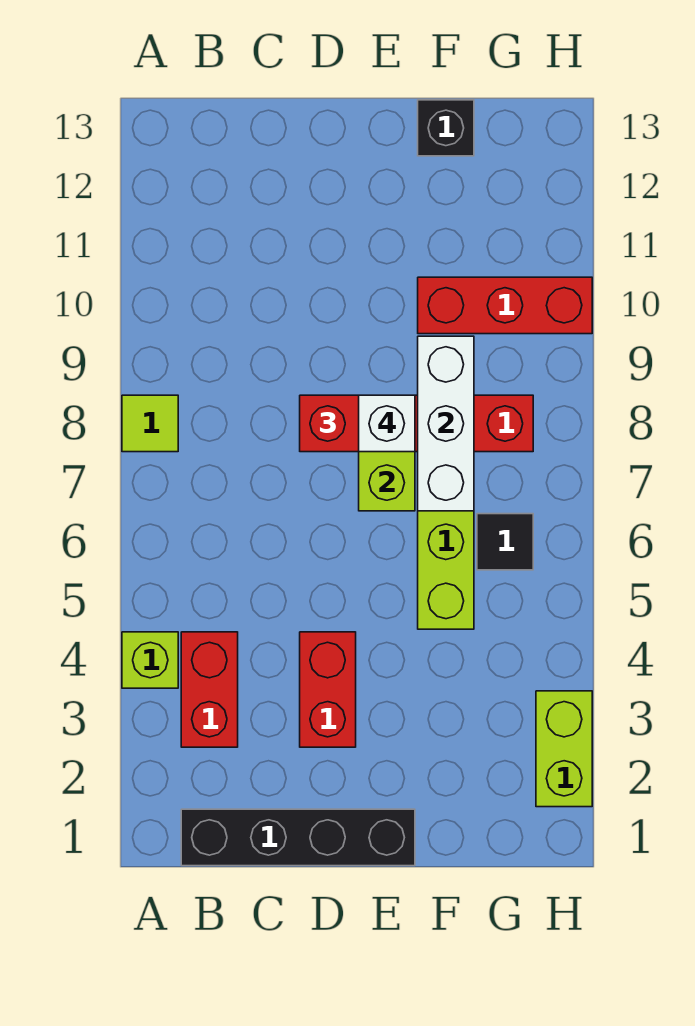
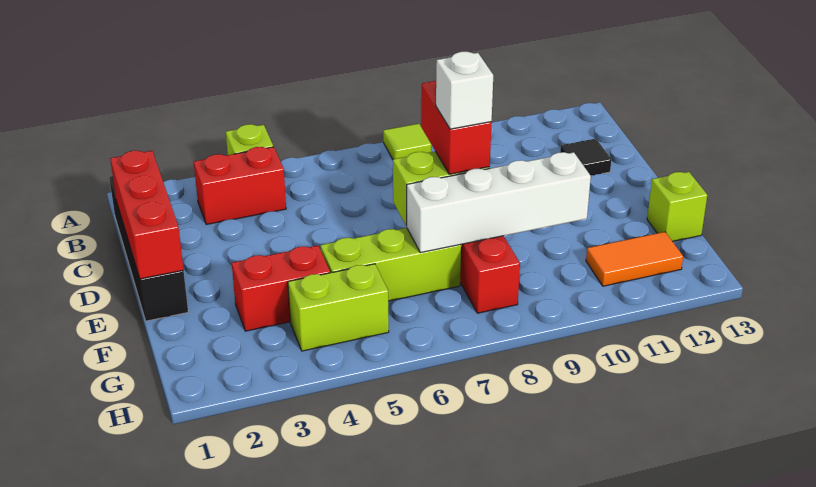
red brick D3:D4 level 1 -> red brick F3:F4 level 1
white brick F7:F9 level 2 -> white brick F7:F10 level 2
red brick F10:H10 level 1 -> red brick C1:E1 level 2
black brick F13 level 1 -> lime brick F13 level 1
black tile G6 level 1 -> black tile C12 level 1
none -> orange tile G11:G12 level 1
lime brick H2:H3 level 1 -> lime brick G4:G5 level 1

